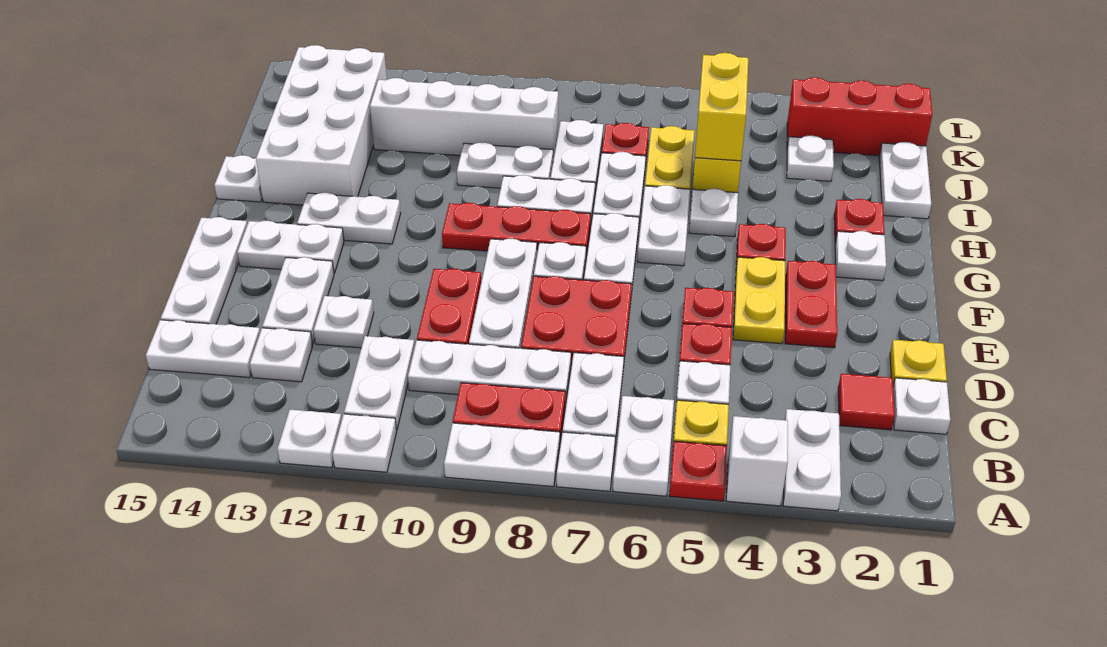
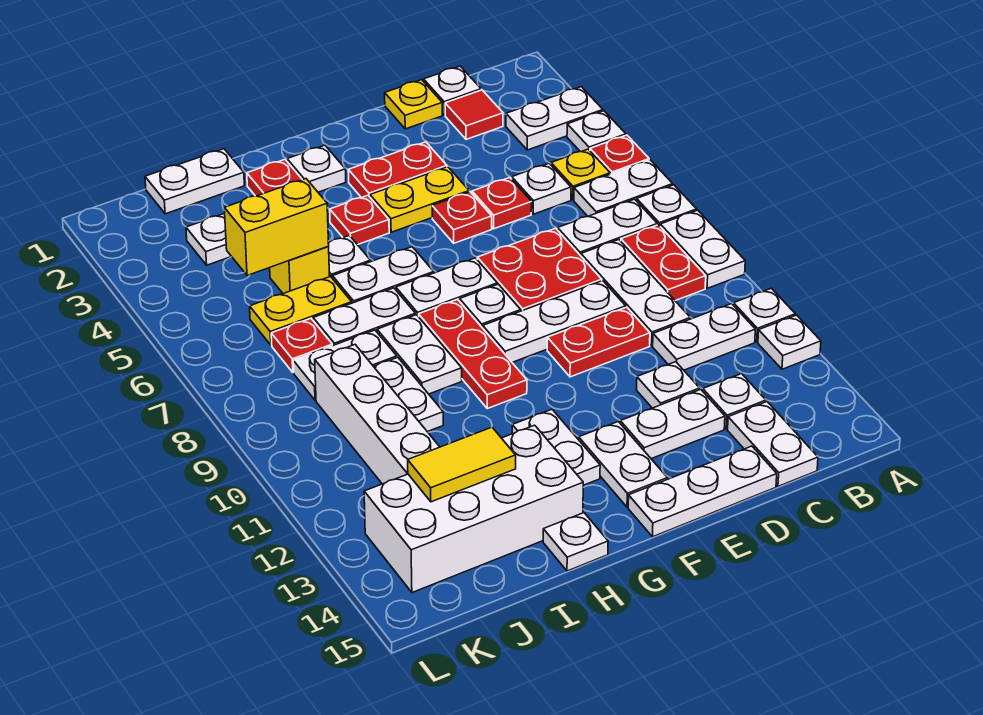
white brick A4 level 1 -> white plate A4 level 1
none -> yellow tile I13:J13 level 2
red brick K1:K3 level 1 -> none

